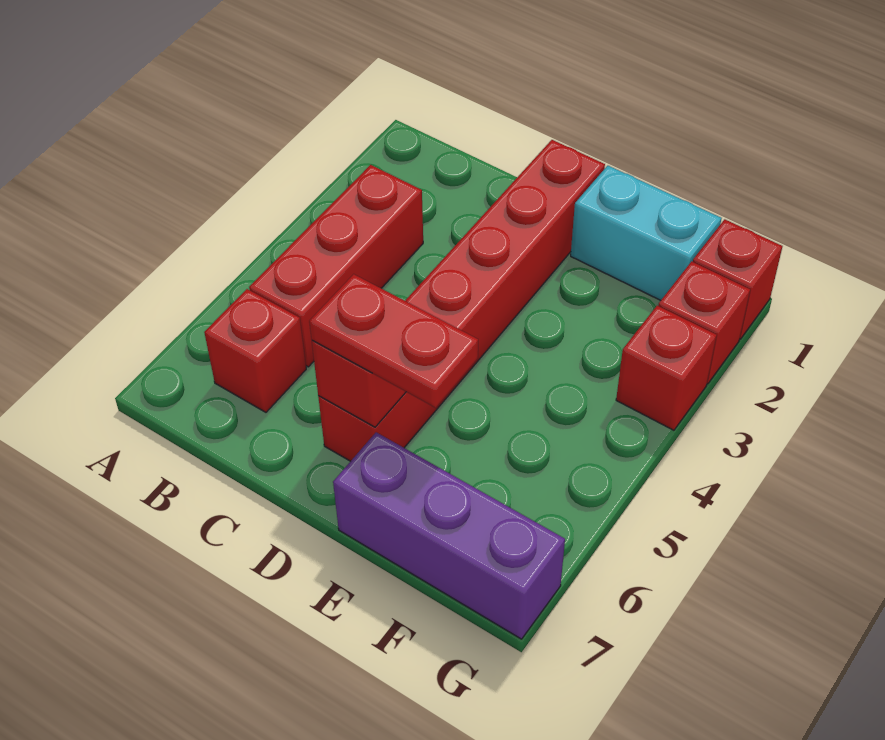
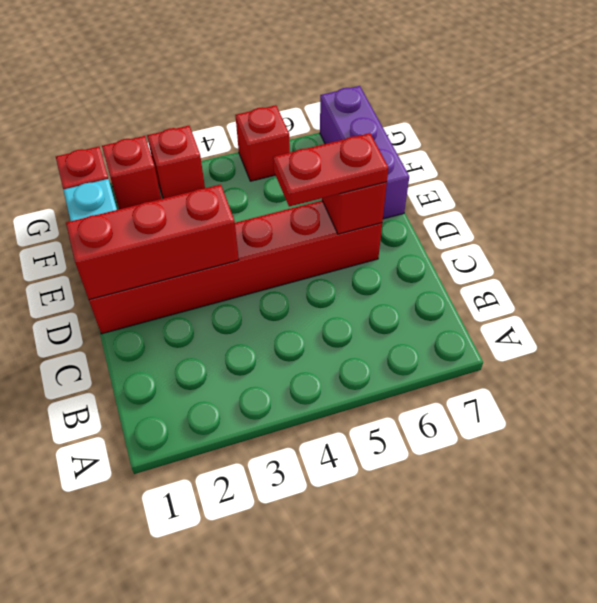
red brick B3:B5 level 1 -> red brick D1:D3 level 2
red brick B6 level 1 -> red brick G5 level 1
red plate D6:E6 level 3 -> red plate D5:D6 level 3

